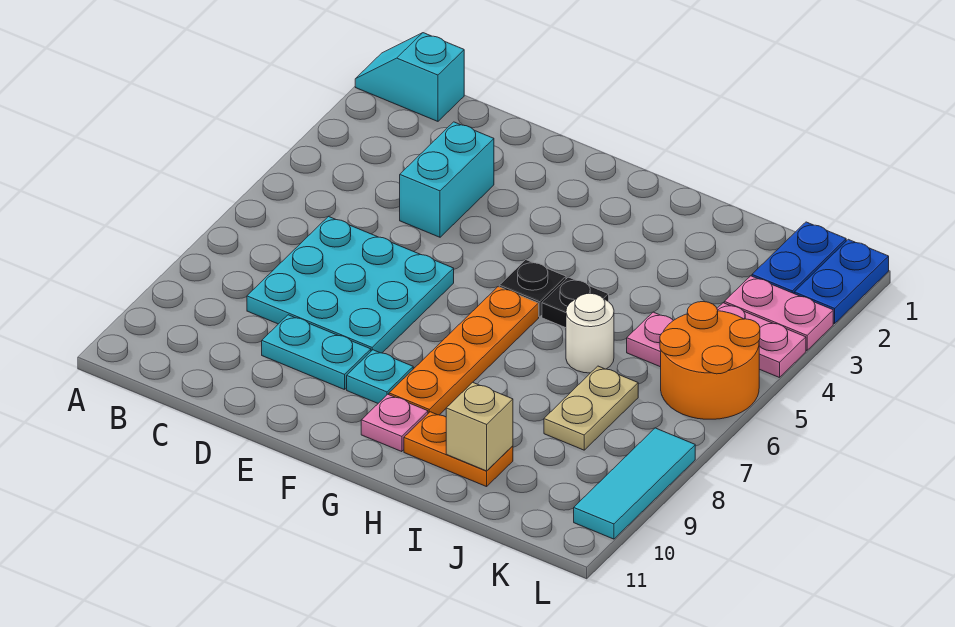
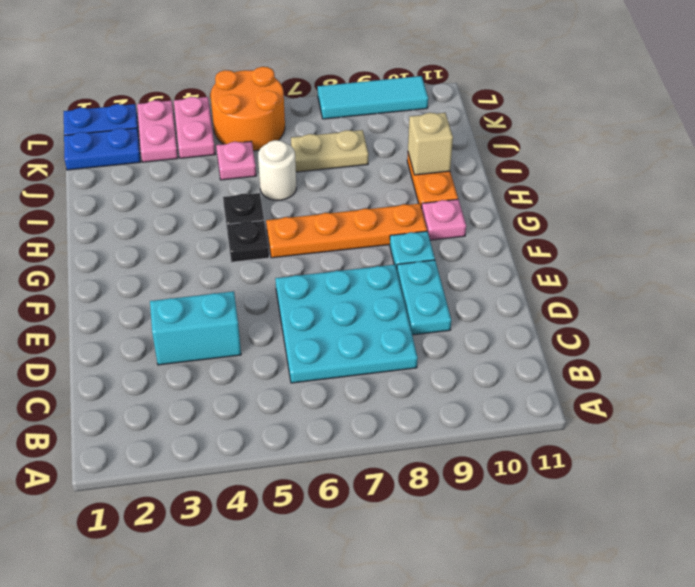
cyan slope A1:B1 level 1 top B -> none

